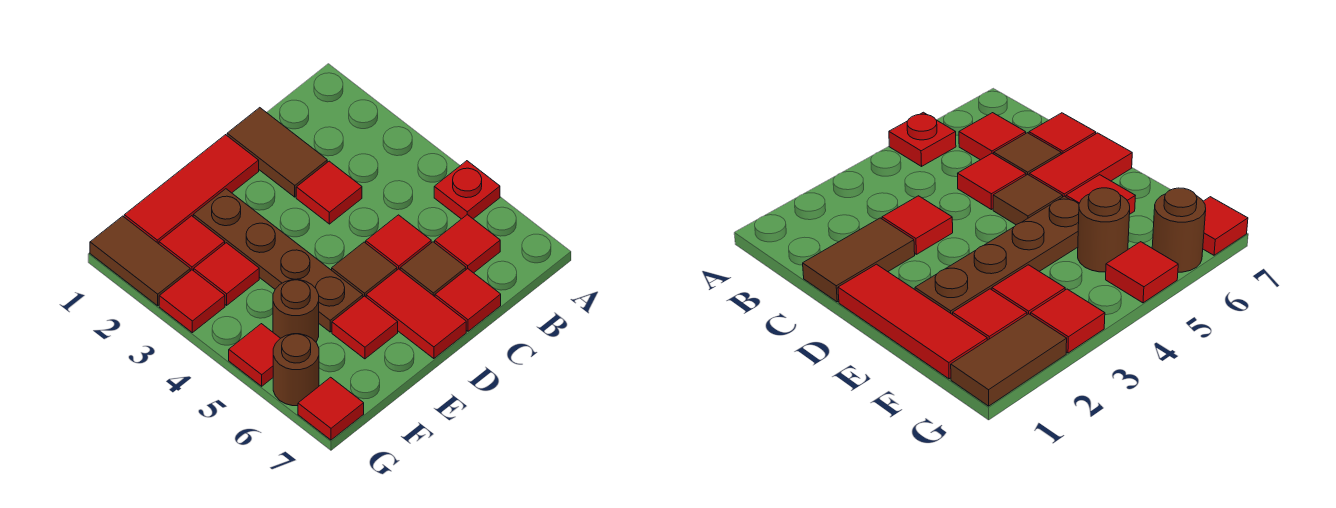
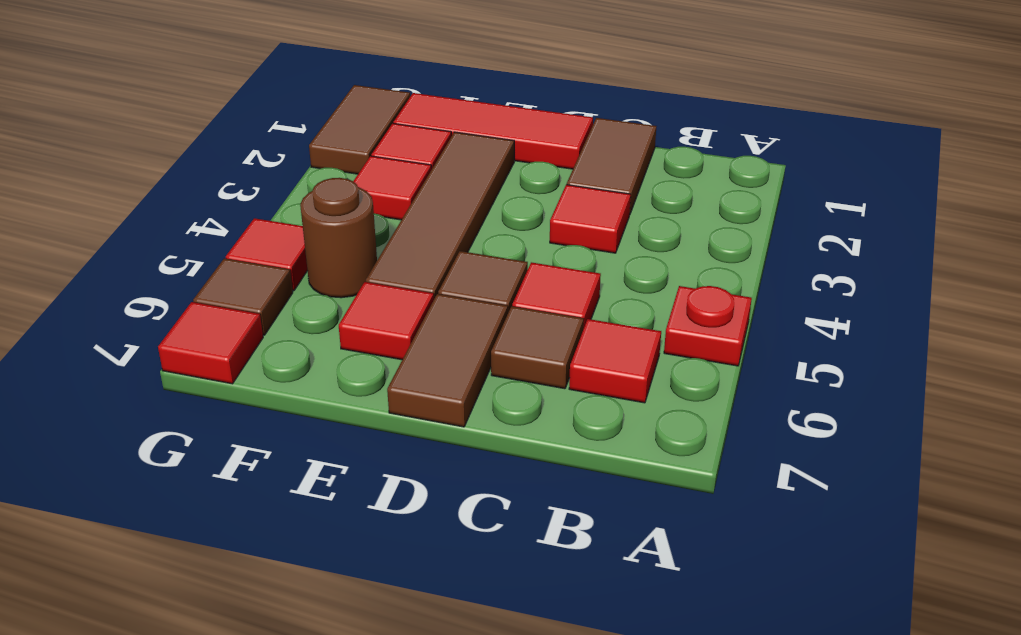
red tile C7 level 1 -> none
red tile D6:D7 level 1 -> brown tile D6:D7 level 1
brown plate E2:E5 level 1 -> brown tile E2:E5 level 1
red tile G3 level 1 -> none
brown round brick G6 level 1 -> brown tile G6 level 1

